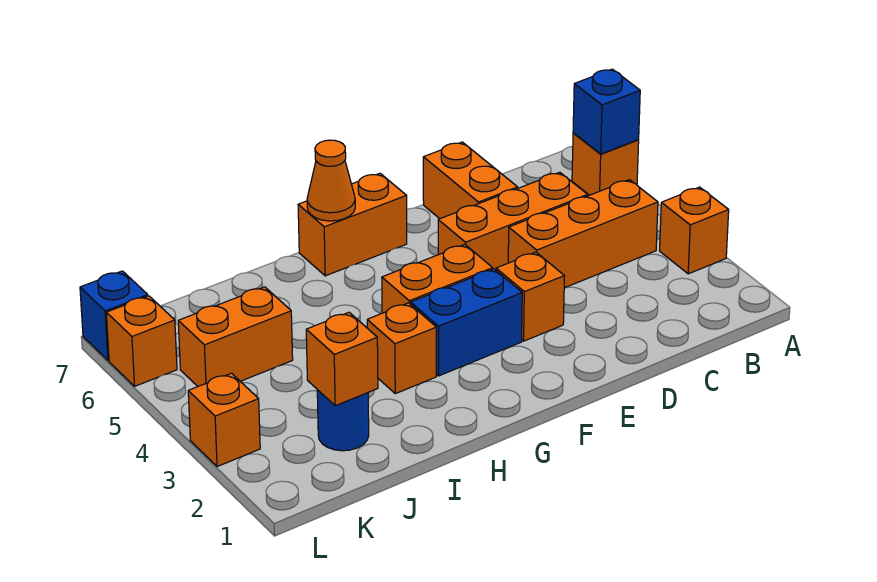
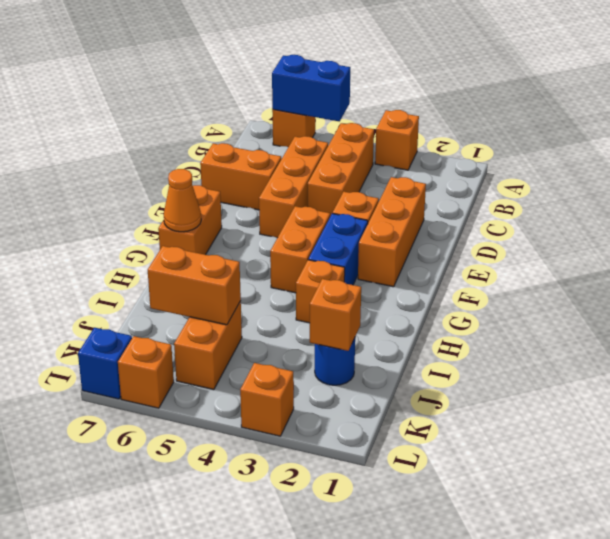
blue brick A6 level 2 -> blue brick A5:A6 level 2
none -> orange brick D2:F2 level 1
none -> orange brick J5:J6 level 2

